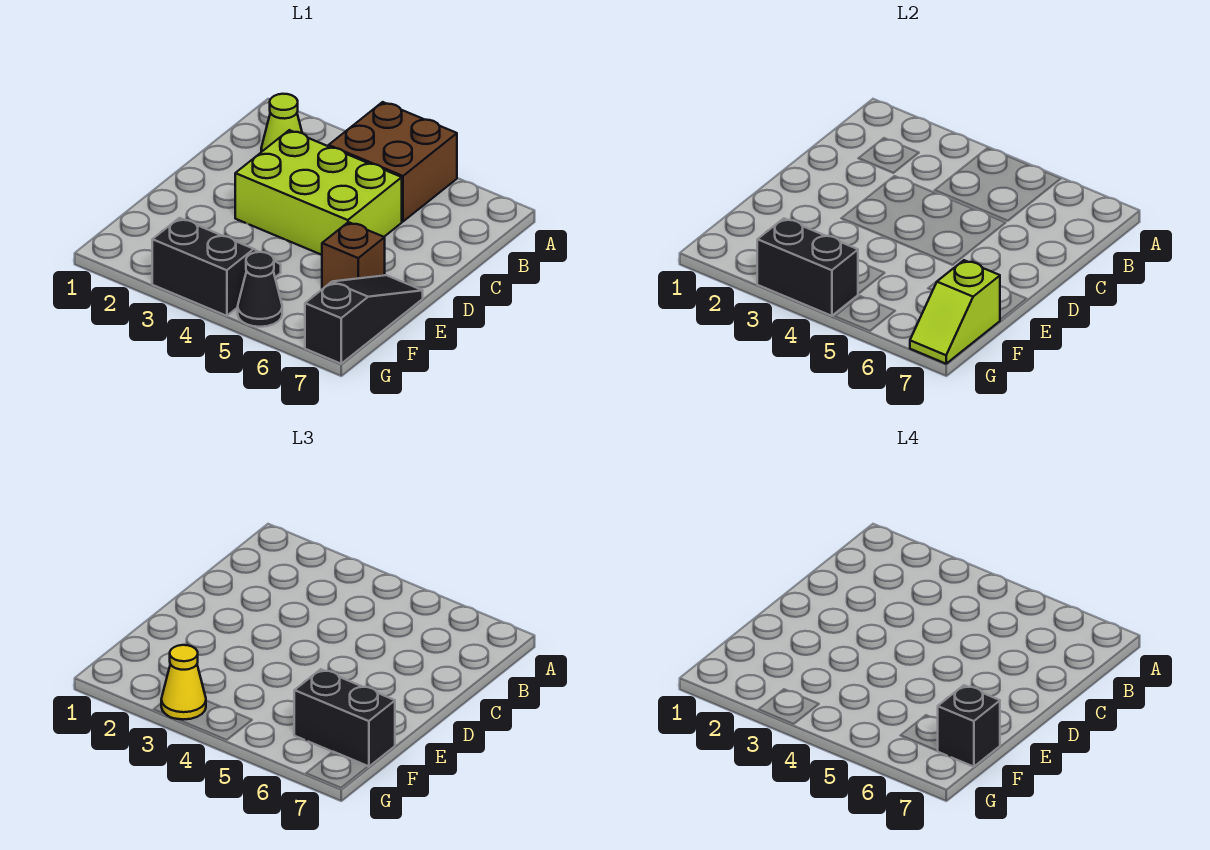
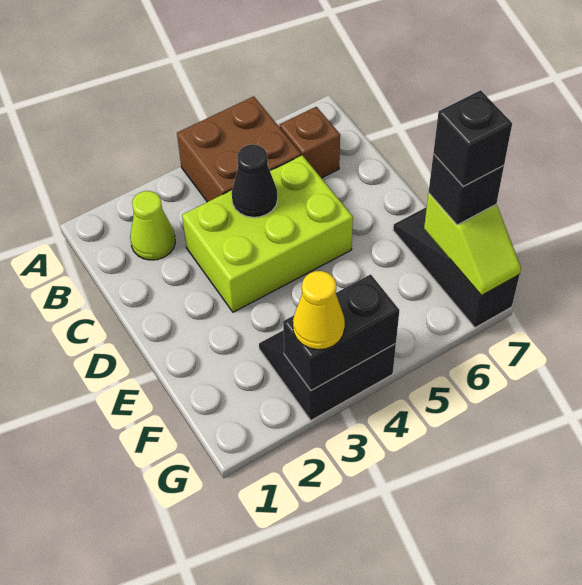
brown brick E6 level 1 -> brown brick B6 level 1
black brick F6:F7 level 3 -> black brick F7 level 3
black cone G5 level 1 -> black cone C4 level 2

